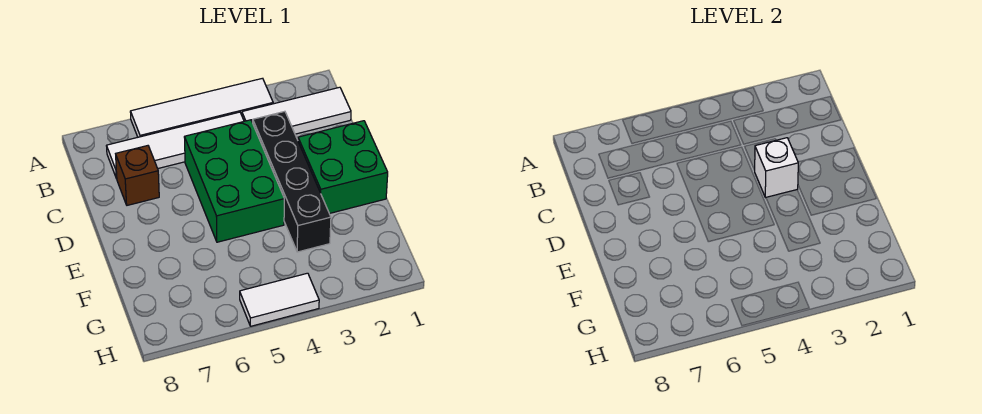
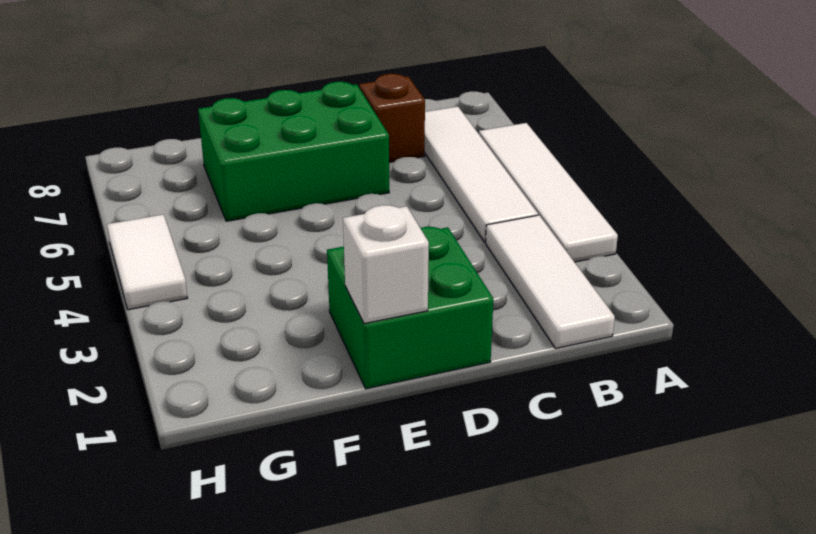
black brick C3:F3 level 1 -> none
green brick C4:E5 level 1 -> green brick D6:F7 level 1
white brick D3 level 2 -> white brick E1 level 2

